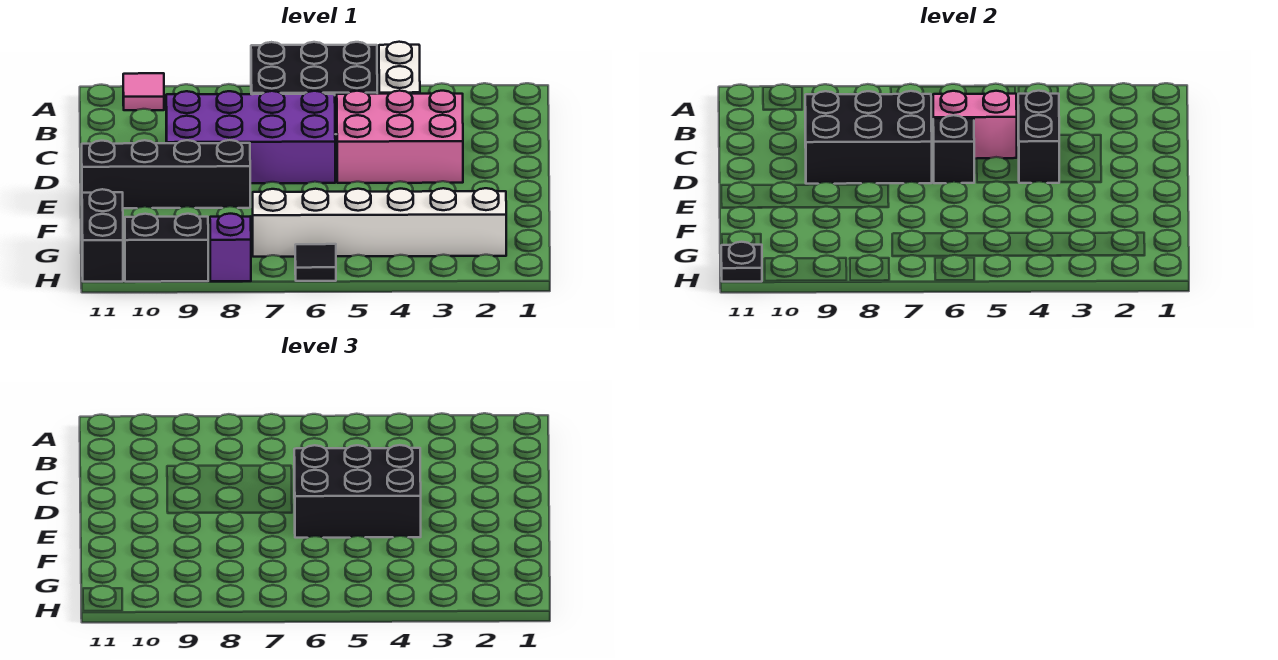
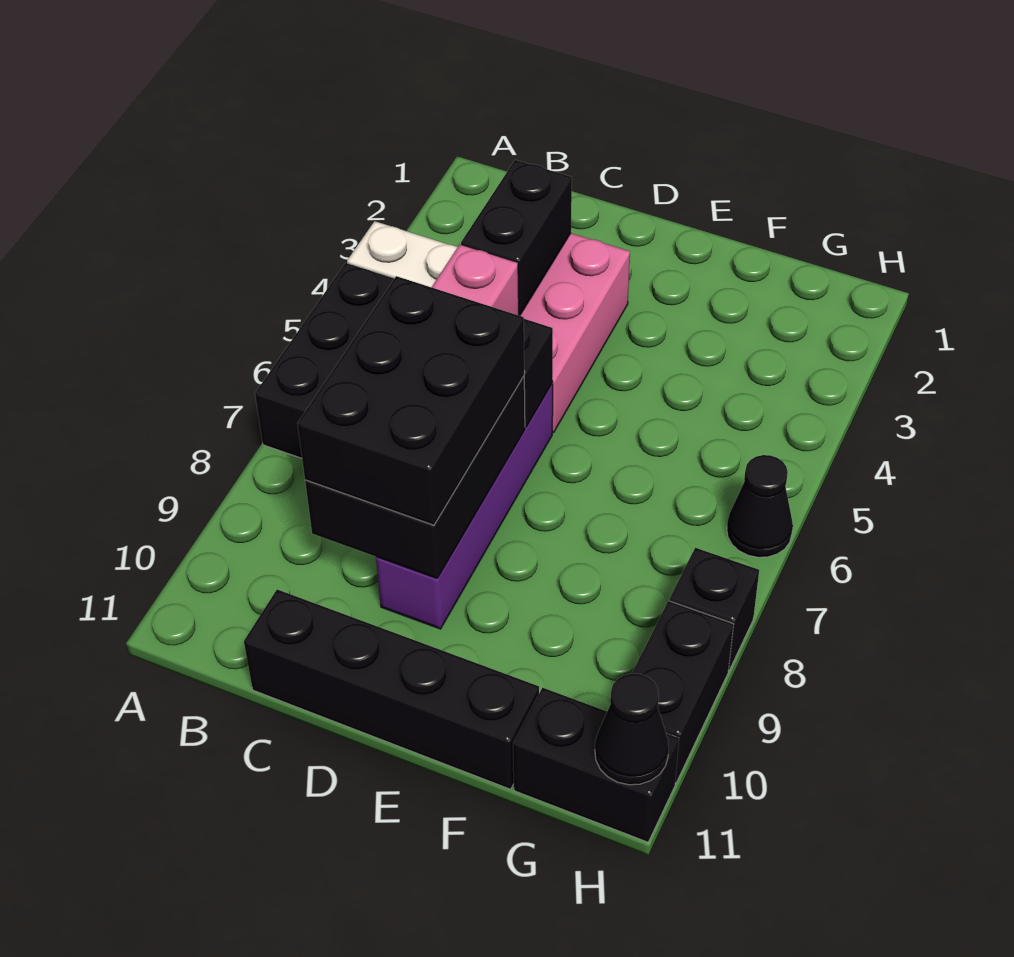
pink tile A10 level 1 -> none
black brick C4:D4 level 2 -> black brick C3:C4 level 2
purple brick C6:D9 level 1 -> purple brick D6:D9 level 1
black brick D4:E6 level 3 -> black brick C7:D9 level 3
black brick E8:E11 level 1 -> black brick C11:F11 level 1
white brick G2:G7 level 1 -> none
black tile H6 level 1 -> black cone H6 level 1
purple brick H8 level 1 -> black brick H8 level 1
black plate H11 level 2 -> black cone H11 level 2

